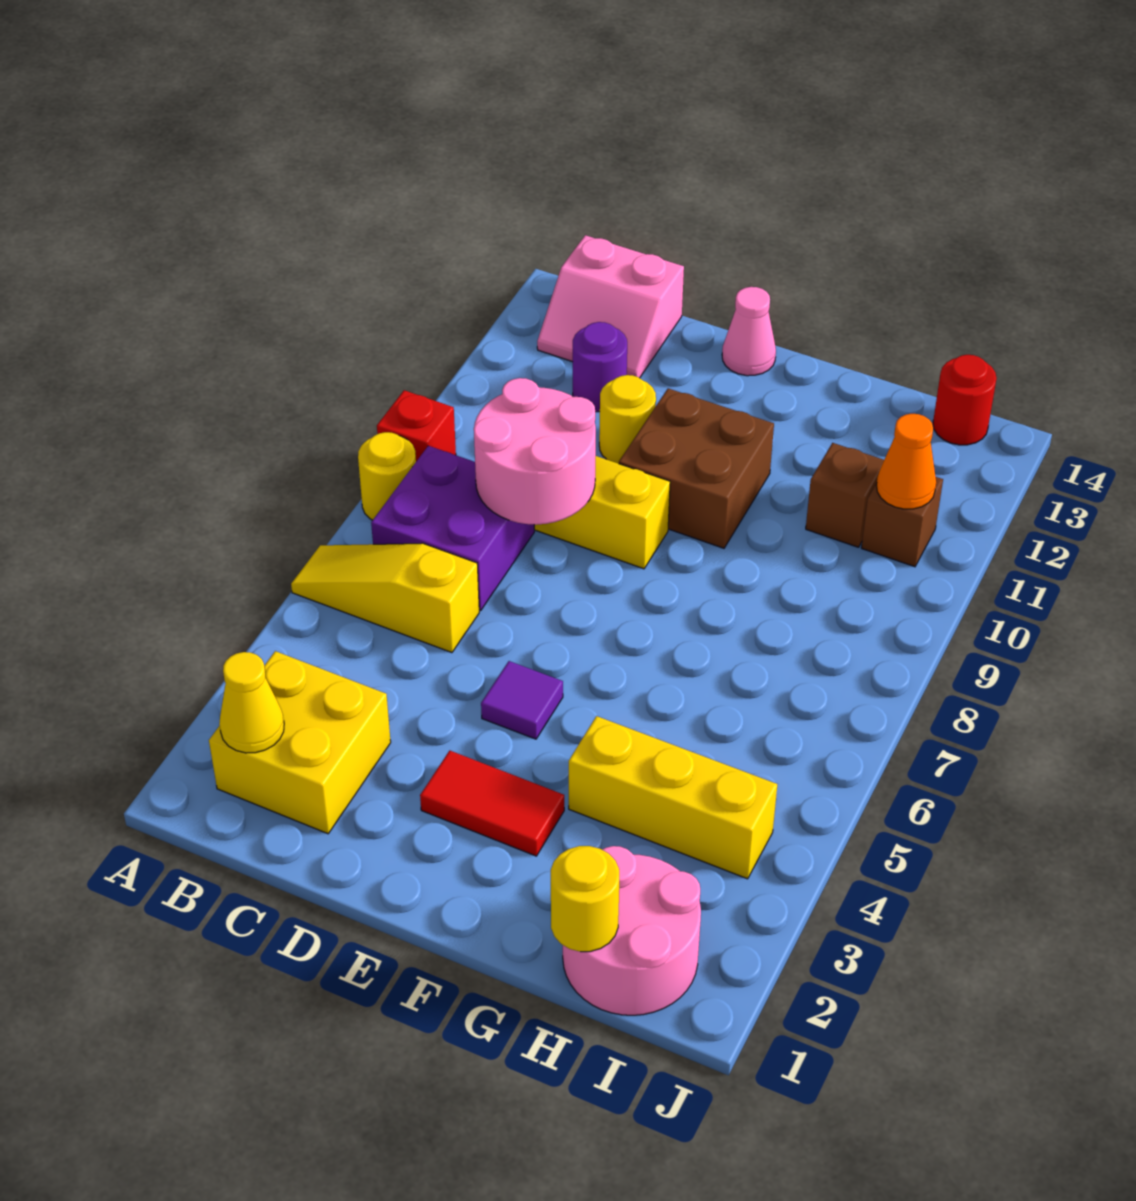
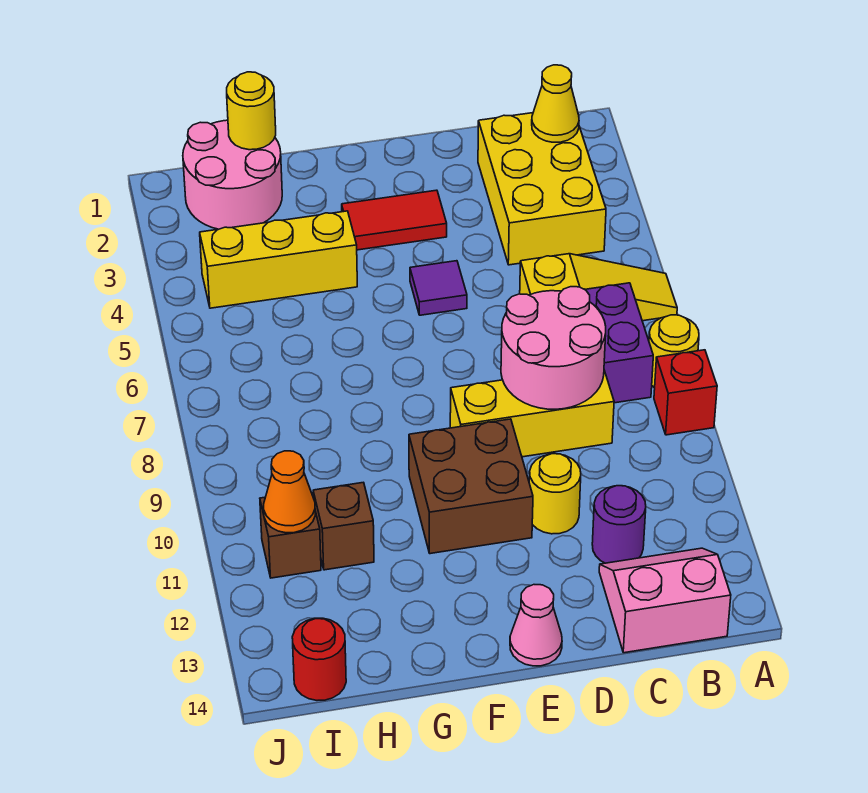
yellow brick B2:C3 level 1 -> yellow brick B2:C4 level 1

